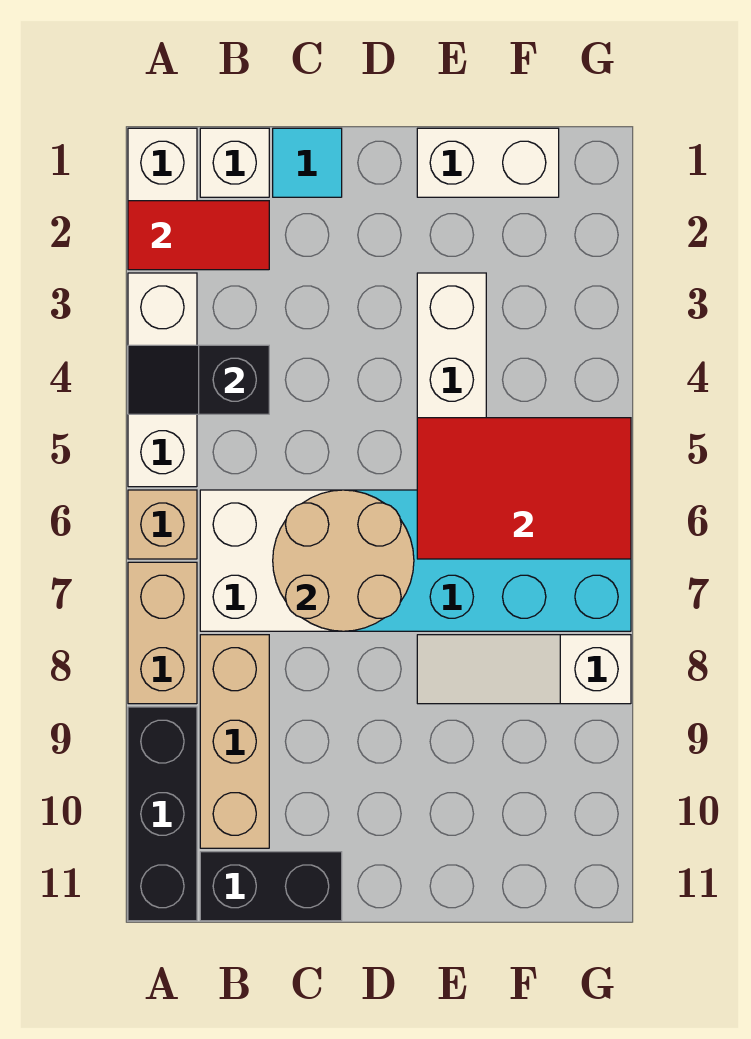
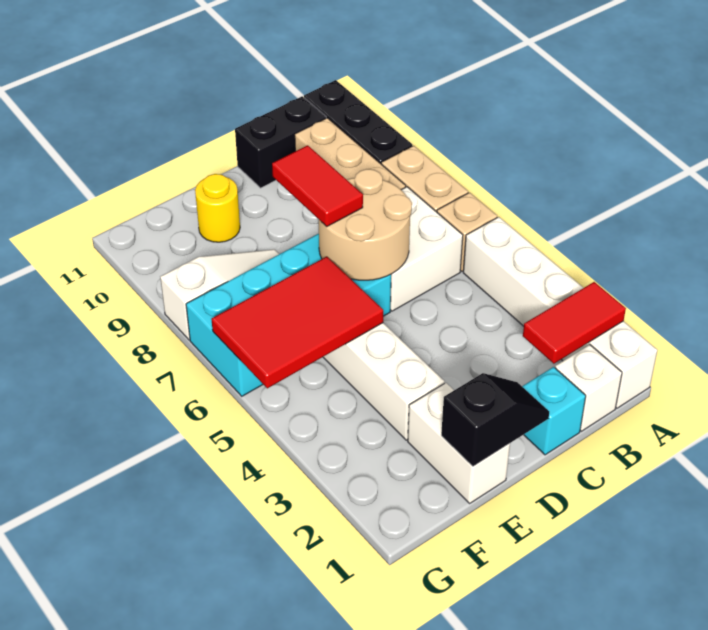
black slope A4:B4 level 2 top B -> black slope D1:E1 level 2 top E
cyan tile C1 level 1 -> cyan brick C1 level 1
none -> red tile D7:D8 level 3
white brick E1:F1 level 1 -> white brick E1:E2 level 1
none -> yellow round brick E10 level 1

